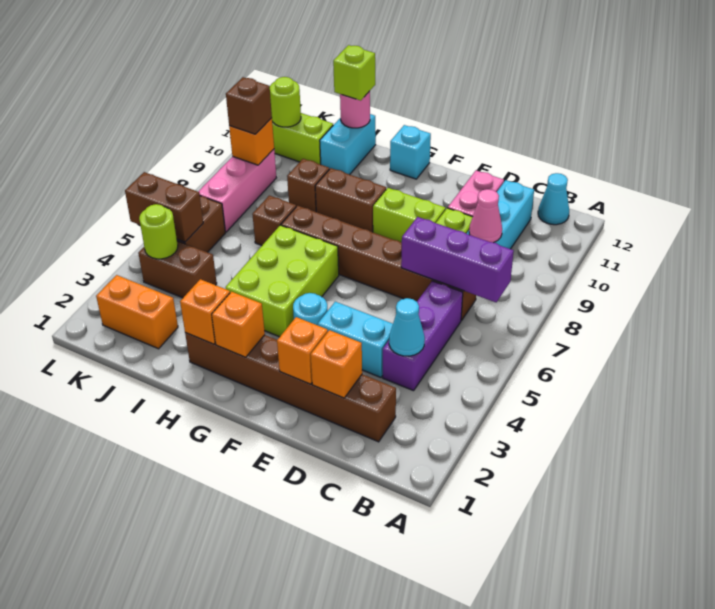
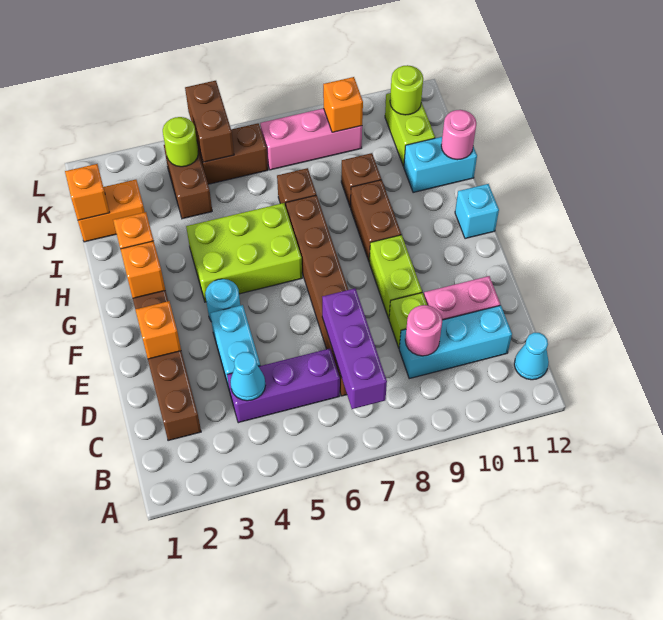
pink cone C9 level 2 -> pink round brick C9 level 2
orange brick D2 level 2 -> orange brick J1 level 2
lime brick I12 level 3 -> none
orange brick J2:K2 level 1 -> orange brick J1:J2 level 1
brown brick K9 level 3 -> none

